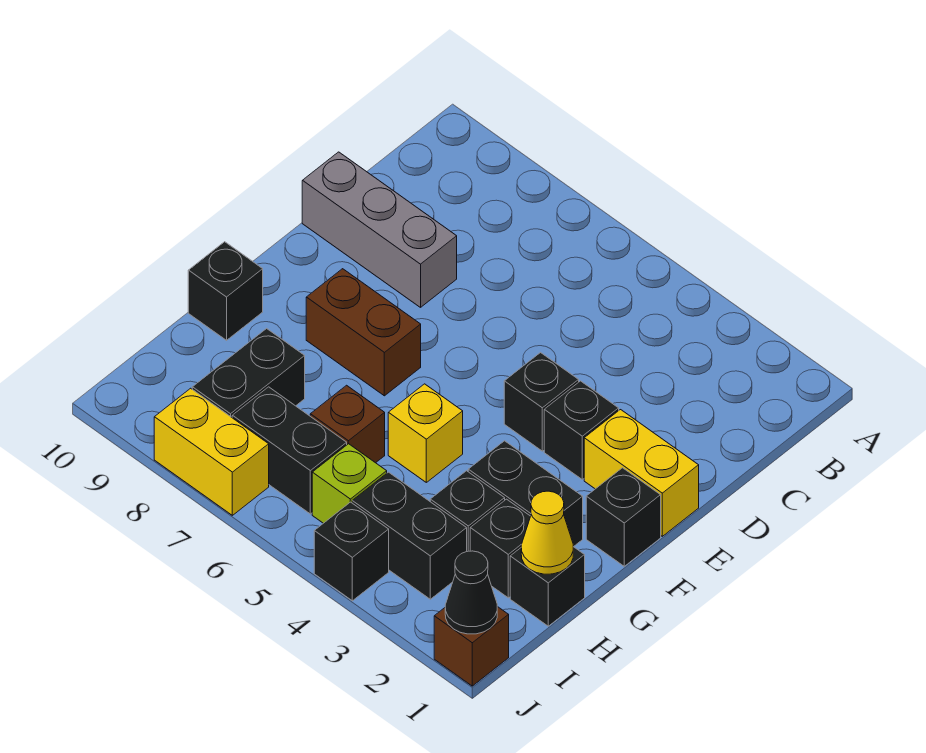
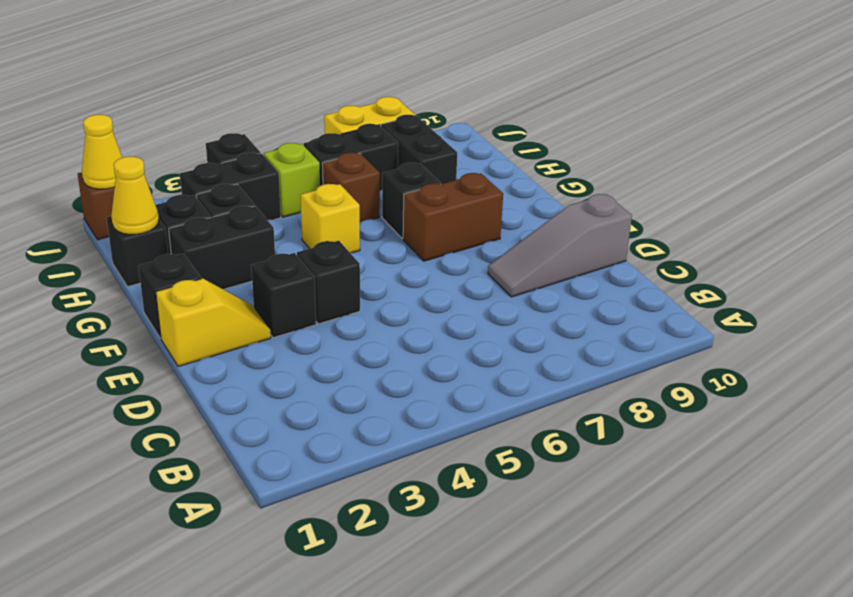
grey brick D8:D10 level 1 -> grey slope D8:D10 level 1 top 10
yellow brick E1:E2 level 1 -> yellow slope E1:E2 level 1 top 1
black brick G10 level 1 -> black brick G7 level 1
black cone J1 level 2 -> yellow cone J1 level 2

